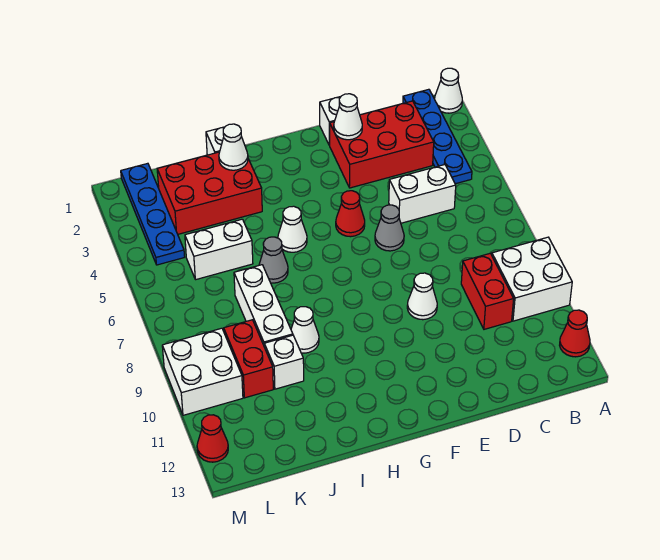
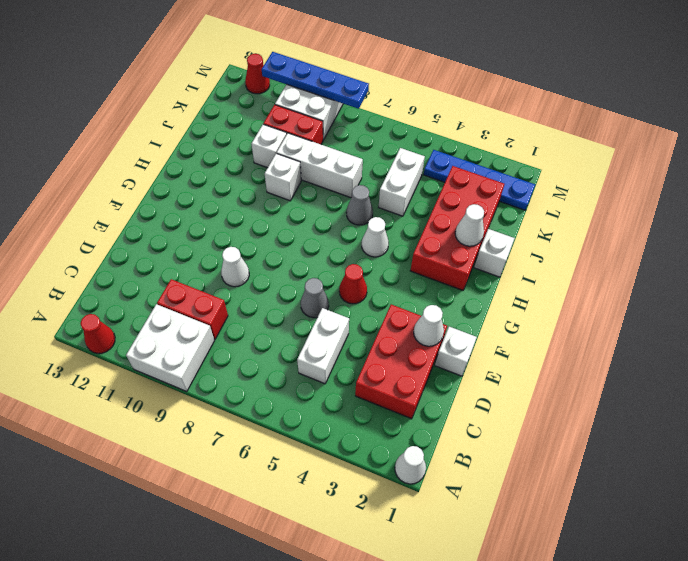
blue plate B1:B4 level 1 -> blue plate M8:M11 level 2
red brick I2:K3 level 1 -> red brick H2:K3 level 1
white cone I9 level 1 -> white brick I9 level 1

